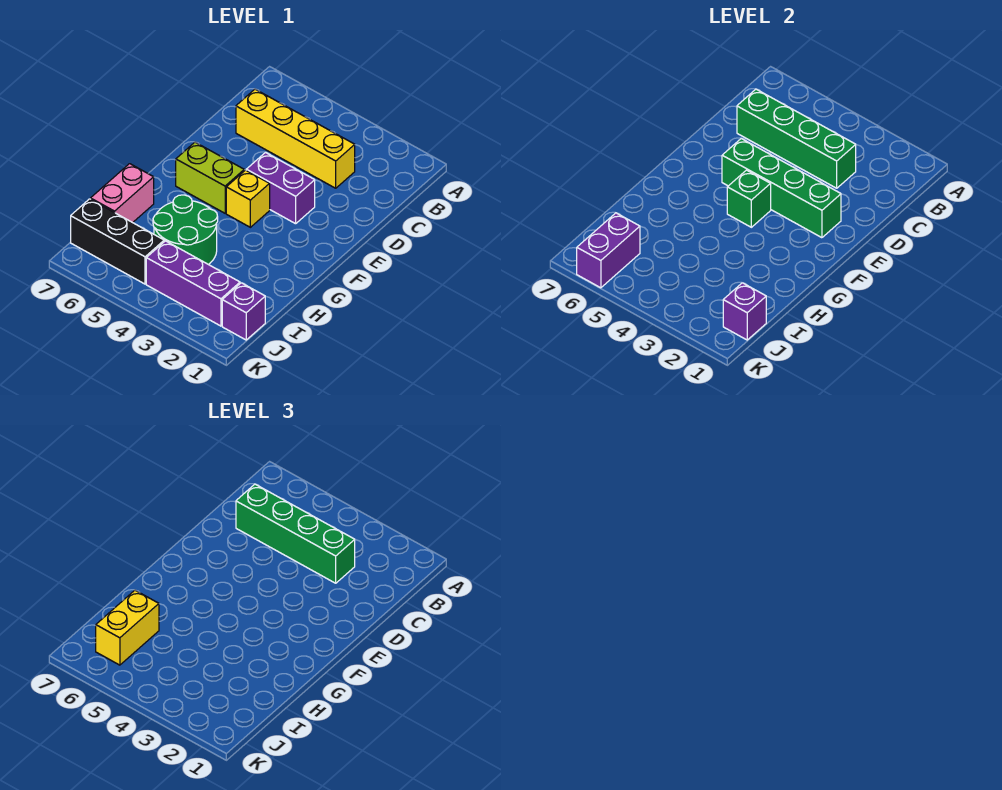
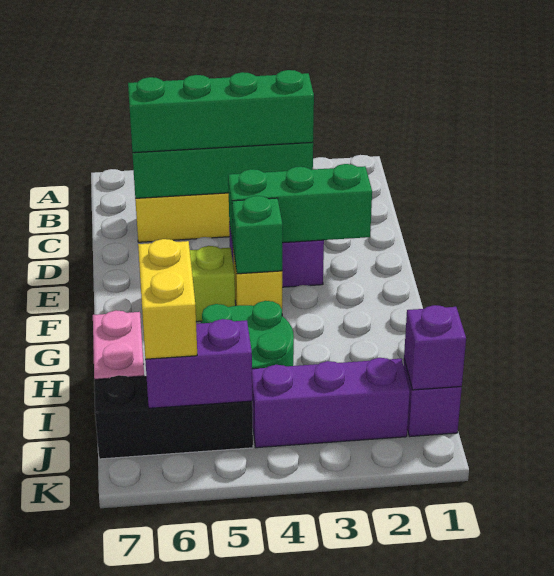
green brick E2:E5 level 2 -> green brick E2:E4 level 2
purple brick J6:K6 level 2 -> purple brick J5:J6 level 2

